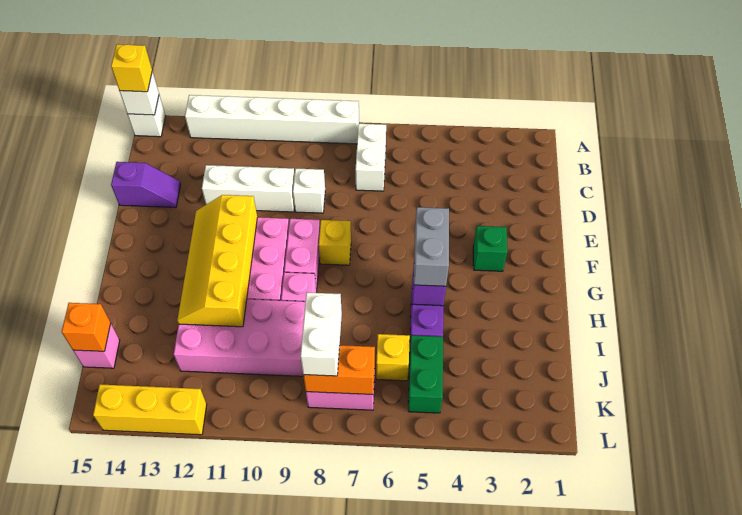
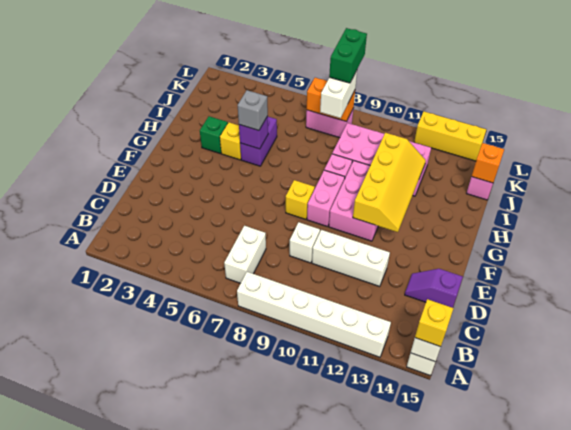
green brick F3 level 1 -> green brick H3 level 1
grey brick G5:H5 level 3 -> grey brick H5 level 3
green brick J5:K5 level 1 -> green brick K8:L8 level 4
yellow brick J6 level 1 -> yellow brick H4 level 1

